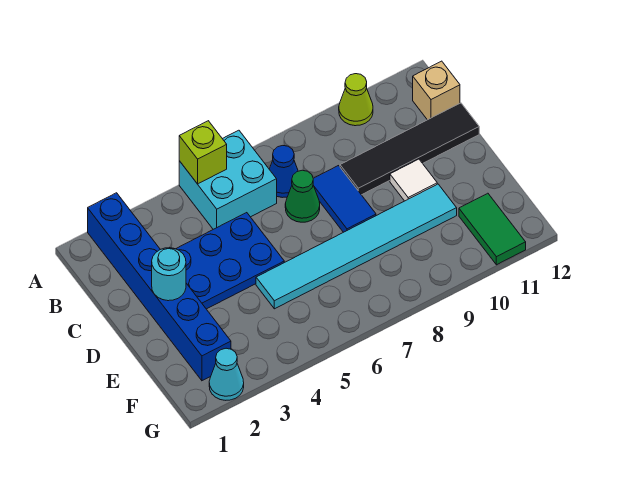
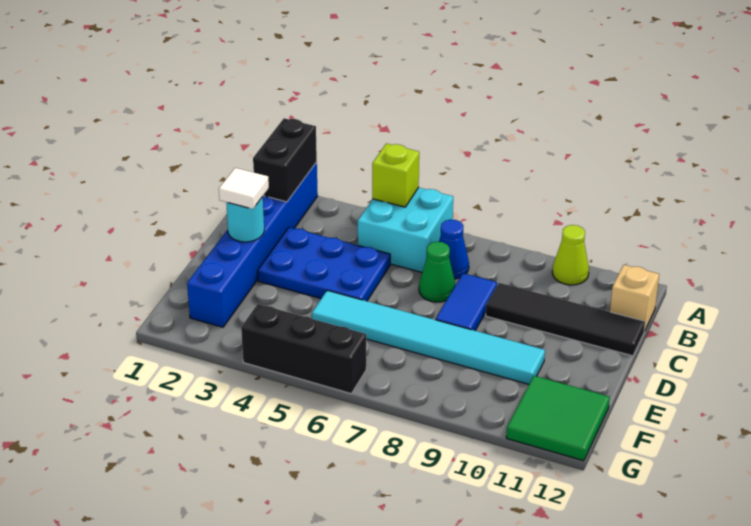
none -> black brick A2:B2 level 2
white tile D10 level 1 -> white tile D2 level 3
green tile F11:G11 level 1 -> green tile F11:G12 level 1
cyan cone G2 level 1 -> none
none -> black brick G4:G6 level 1

